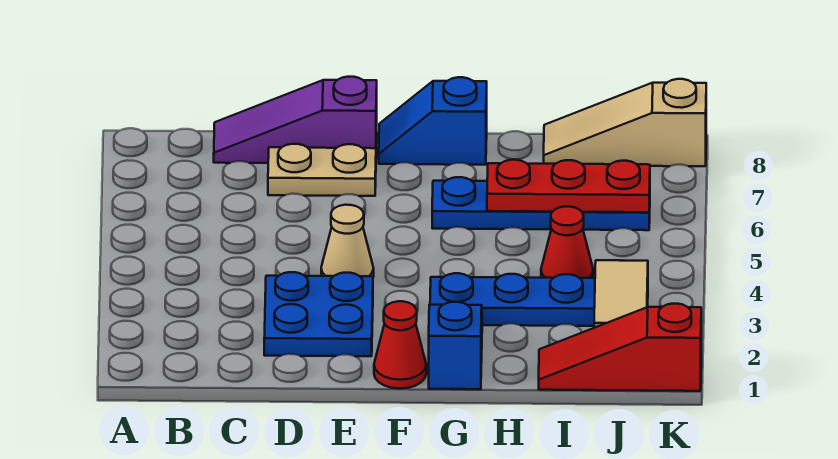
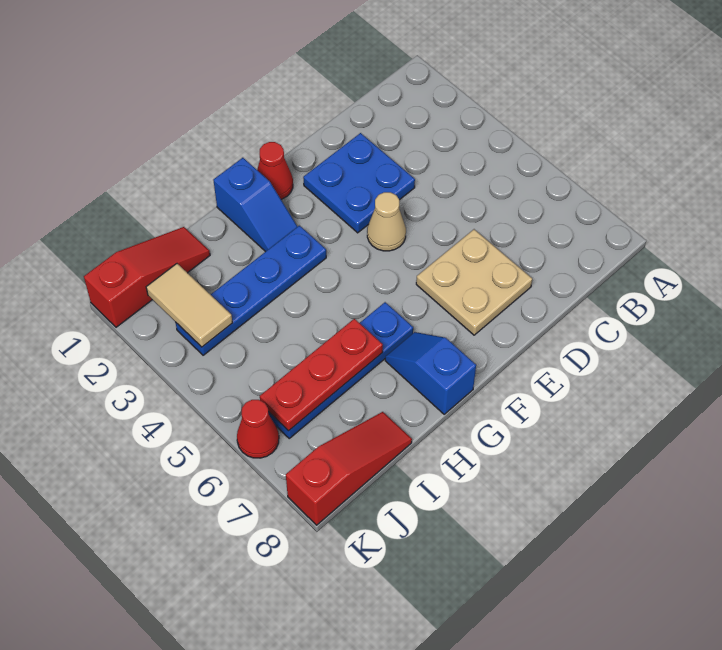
purple slope C8:E8 level 1 top E -> none
tan plate D7:E7 level 1 -> tan plate D6:E7 level 1
blue slope F8:G8 level 1 top G -> blue slope G7:G8 level 1 top 8
red cone I4 level 1 -> red cone K6 level 1
tan slope I8:K8 level 1 top K -> red slope I8:K8 level 1 top K

